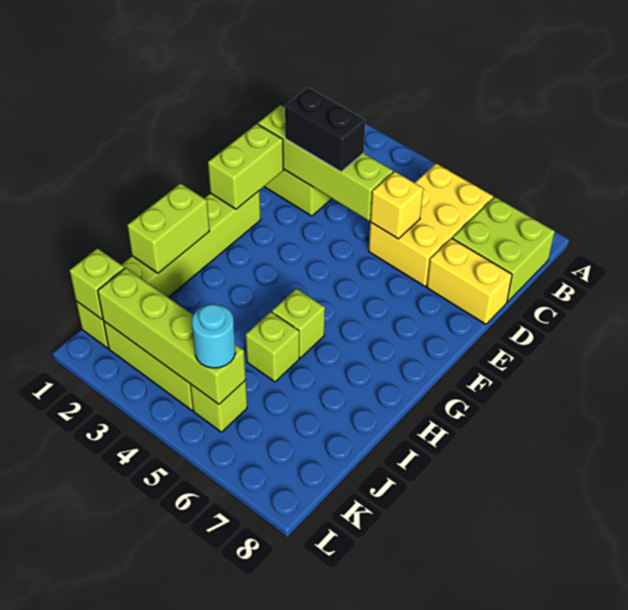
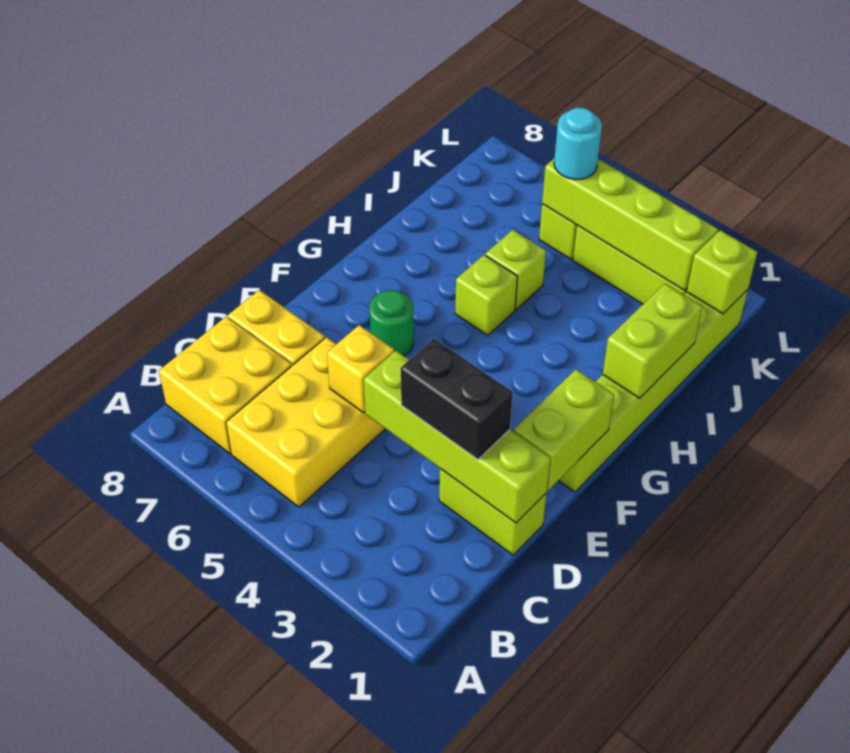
lime brick B7:C8 level 1 -> yellow brick B7:C8 level 1
none -> green round brick F6 level 1

